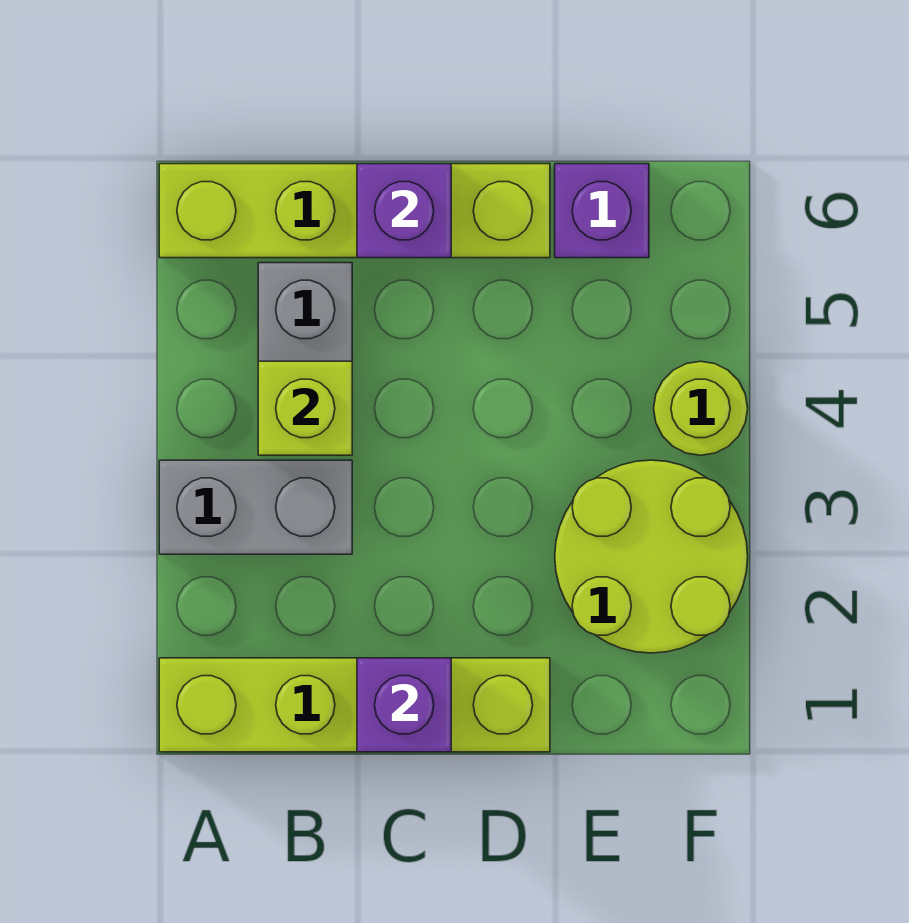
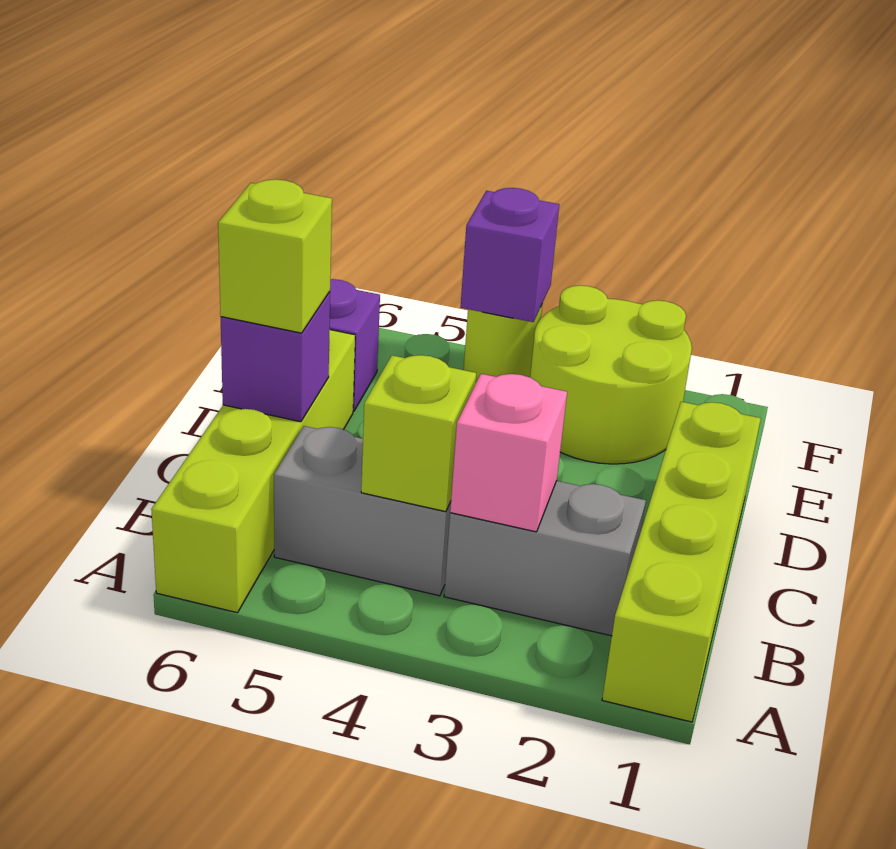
grey brick A3:B3 level 1 -> grey brick B2:B3 level 1
none -> pink brick B3 level 2
purple brick C1 level 2 -> purple brick F4 level 2
none -> lime brick C6 level 3

